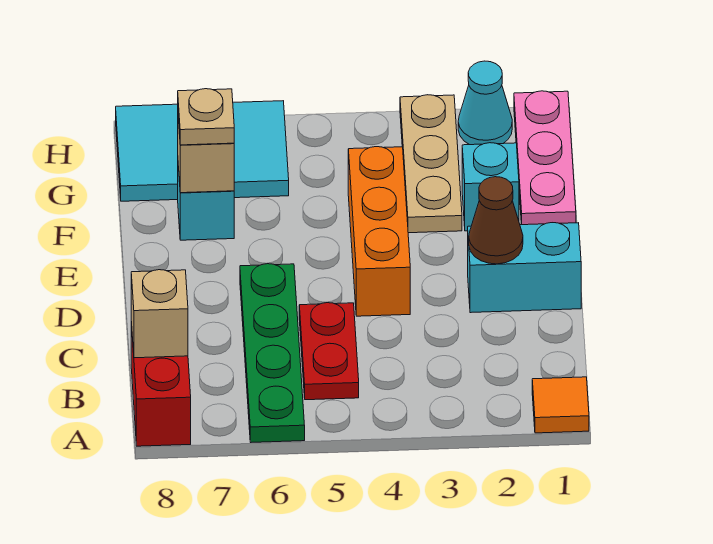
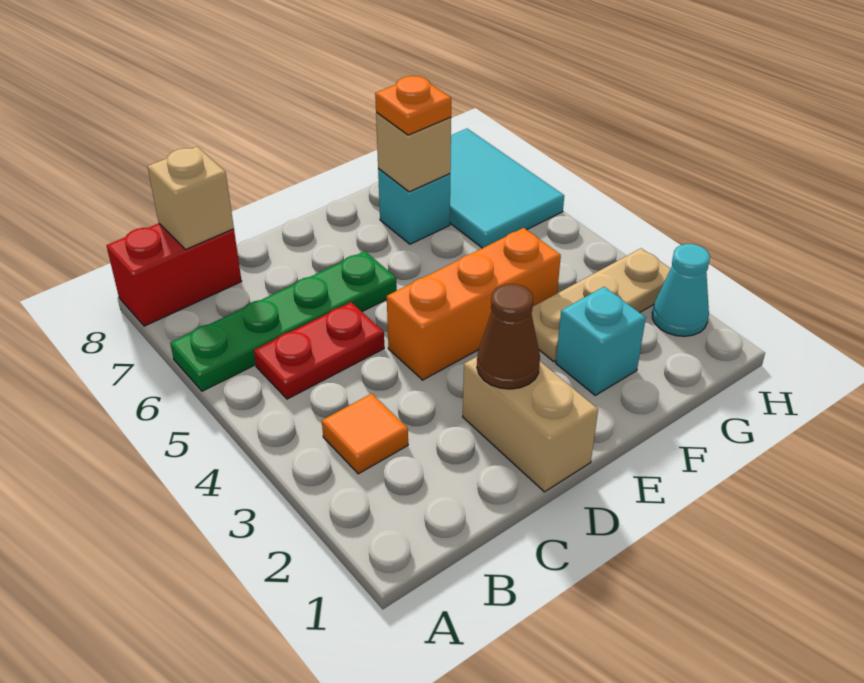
orange tile A1 level 1 -> orange tile B3 level 1
cyan brick D1:D2 level 1 -> tan brick D1:D2 level 1
pink plate F1:H1 level 1 -> none
tan plate F7 level 3 -> orange plate F7 level 3

